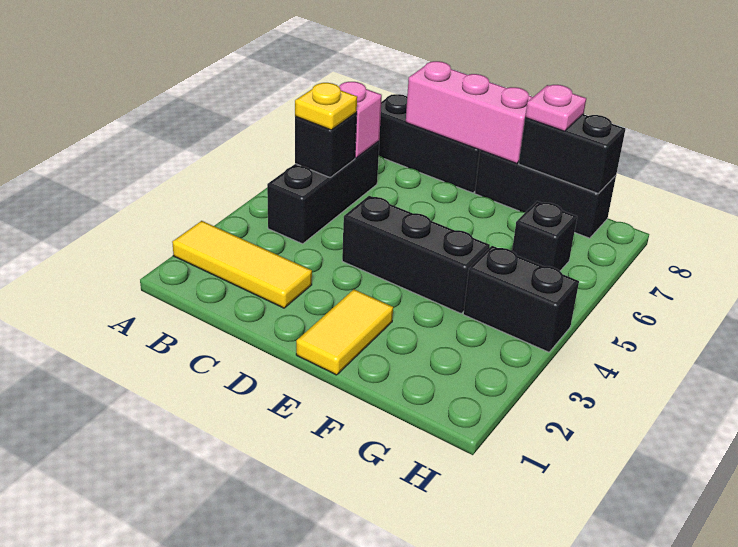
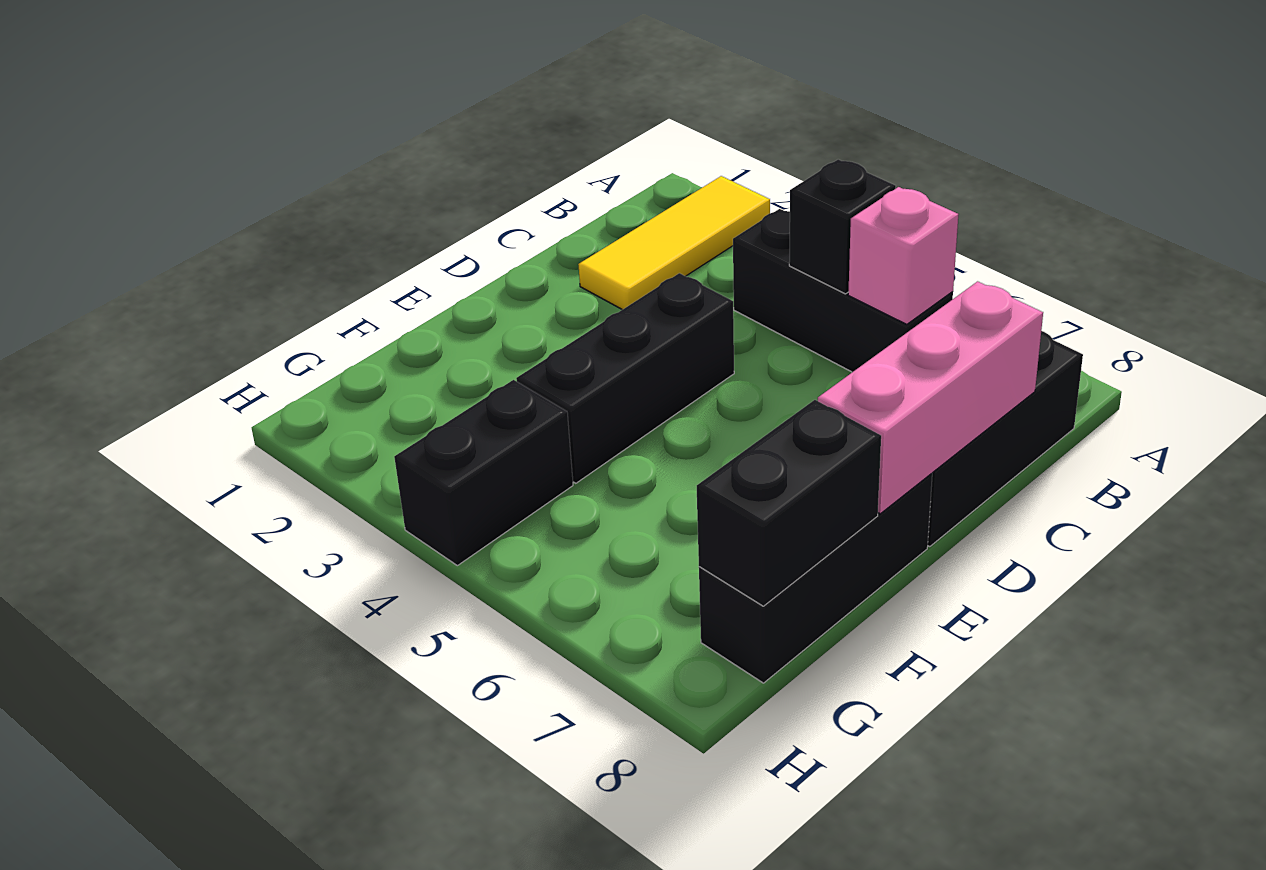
yellow plate B5 level 3 -> none
yellow tile E1:E2 level 1 -> none
pink plate F8 level 3 -> none
black brick G6 level 1 -> none

